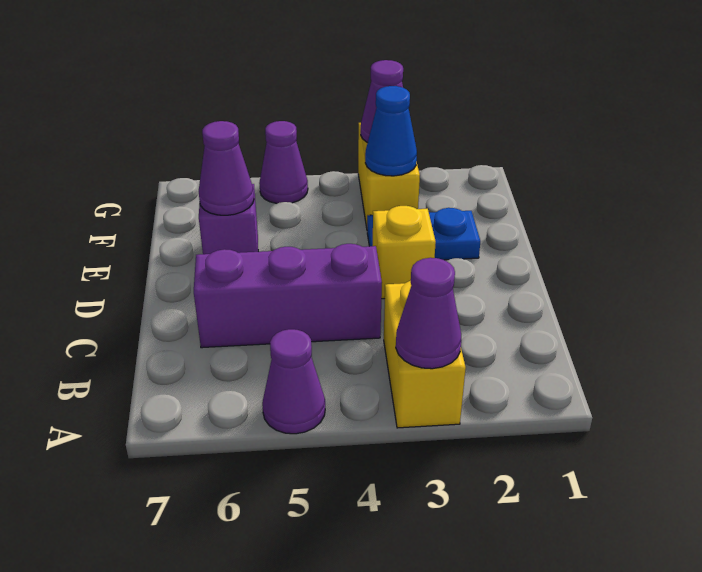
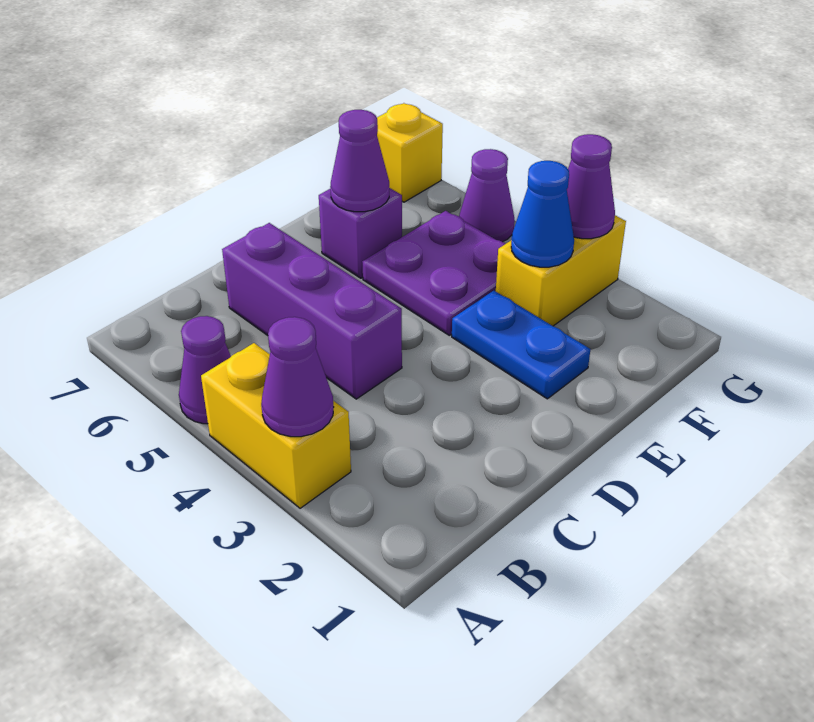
yellow brick A3:B3 level 1 -> yellow brick A3:A4 level 1
yellow brick D3 level 1 -> yellow brick G7 level 1
none -> purple plate E4:F5 level 1

